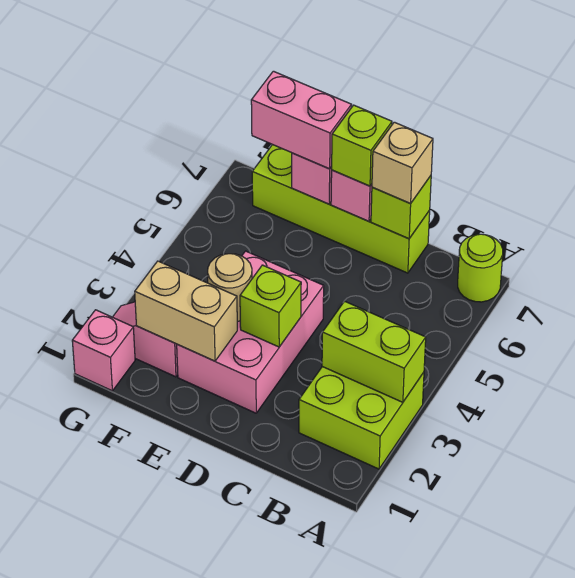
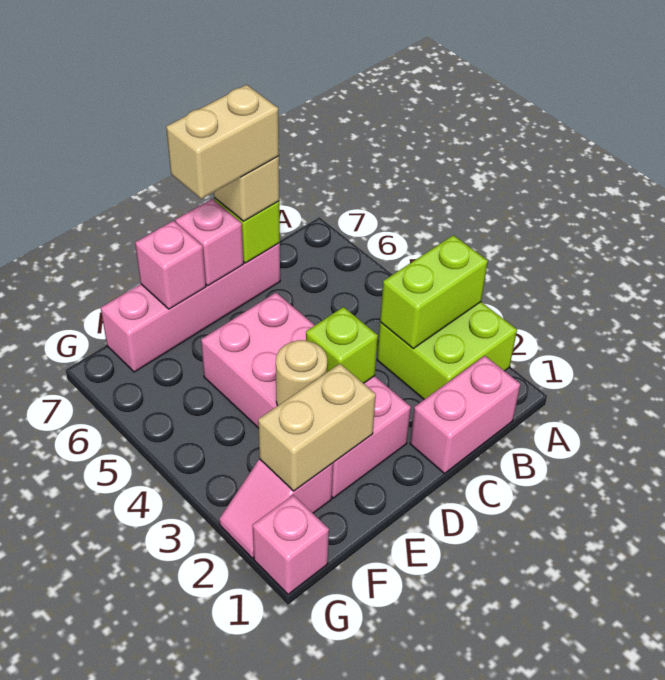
lime round brick A7 level 1 -> none
lime brick C7:F7 level 1 -> pink brick C7:F7 level 1
none -> tan brick C7:D7 level 4
pink brick D2:E4 level 1 -> pink brick D2:E5 level 1
lime brick D7 level 3 -> none
pink brick E7:F7 level 3 -> pink brick B1:C1 level 1

